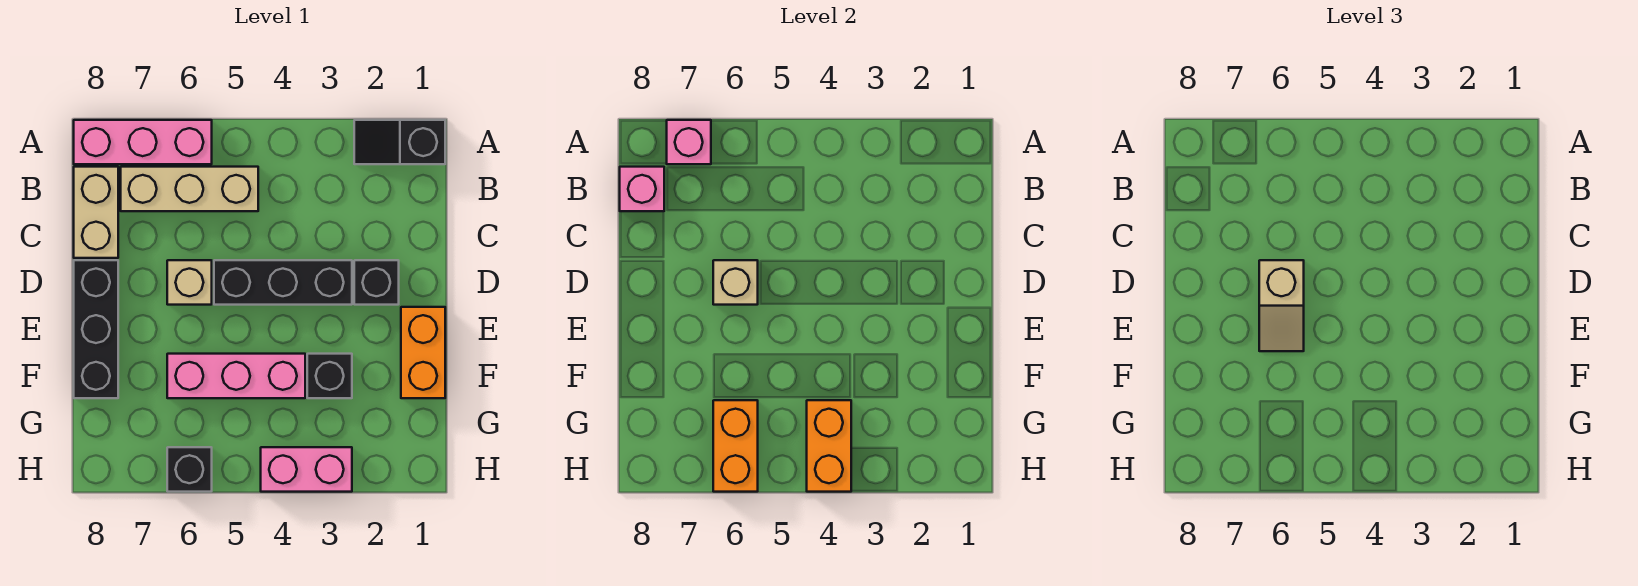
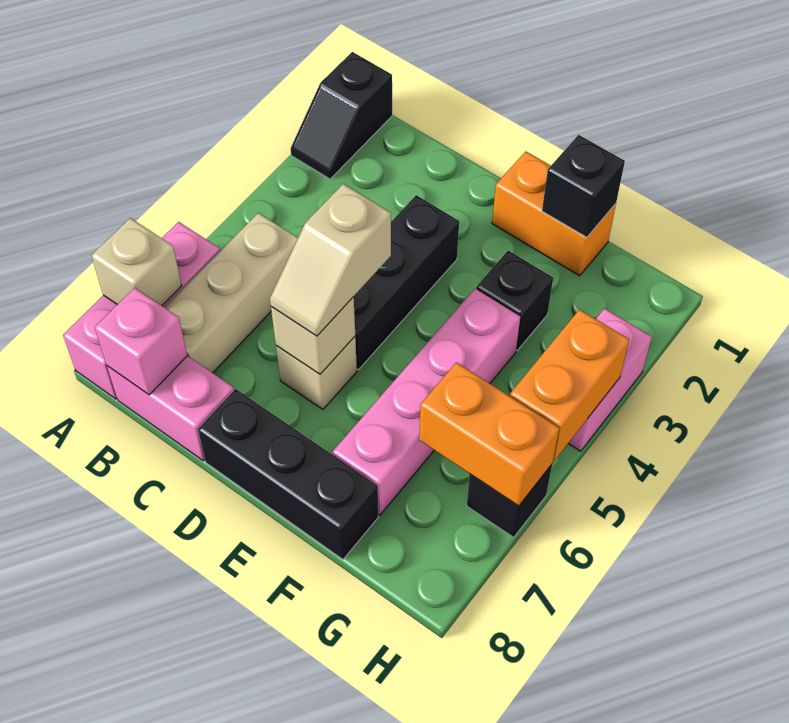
pink brick A7 level 2 -> tan brick A7 level 2
tan brick B8:C8 level 1 -> pink brick B8:C8 level 1
black brick D2 level 1 -> black brick F1 level 2
tan slope D6:E6 level 3 top D -> tan slope D5:D6 level 3 top 5
pink brick F4:F6 level 1 -> pink brick F4:F7 level 1
orange brick G4:H4 level 2 -> orange brick H4:H5 level 2

